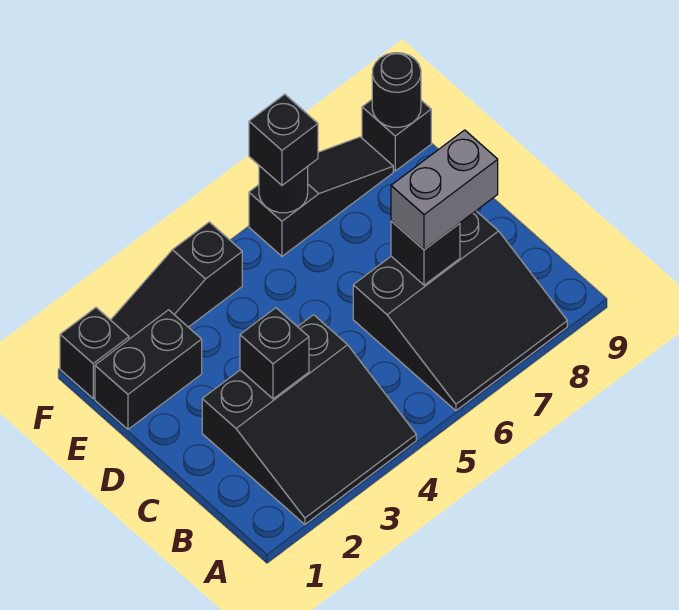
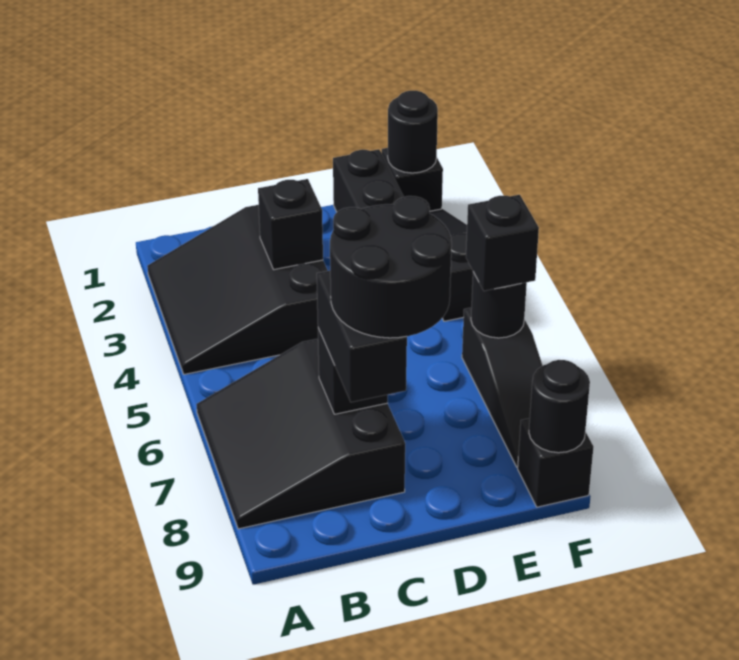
grey brick C7:C8 level 3 -> black brick C7:C8 level 3
none -> black round brick C7:D8 level 4
none -> black round brick F1 level 2

